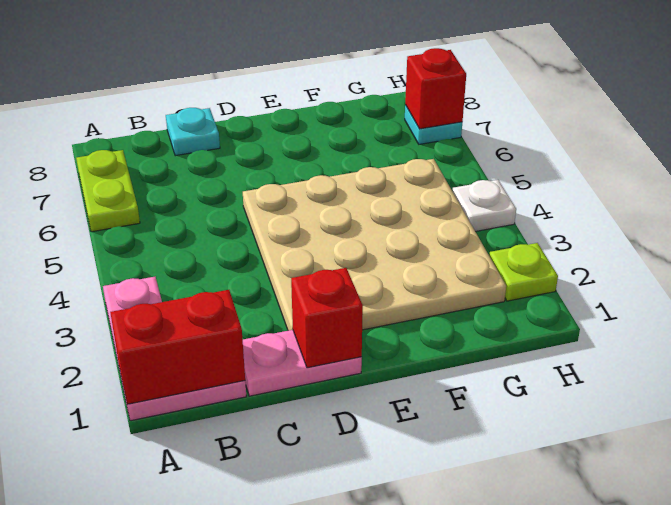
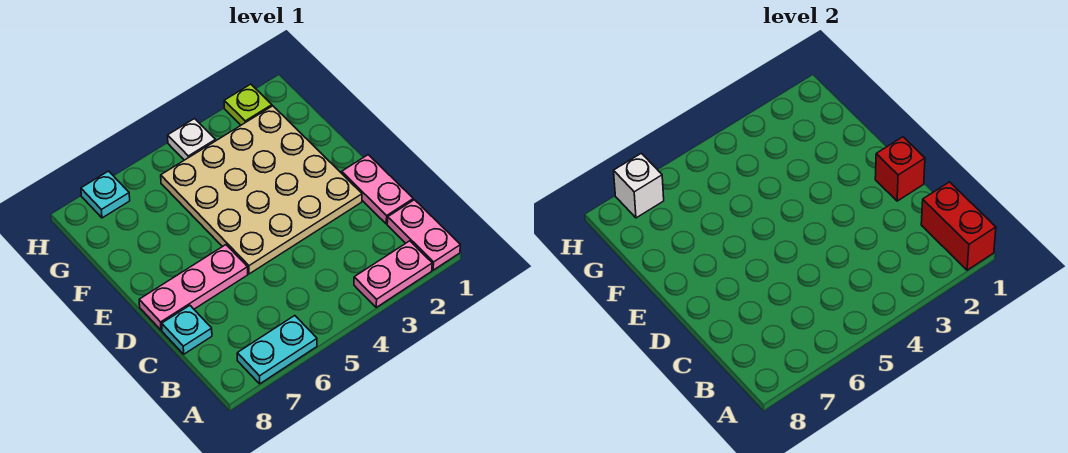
lime plate A6:A7 level 1 -> cyan plate A6:A7 level 1
none -> pink plate D6:D8 level 1
red brick H7 level 2 -> white brick H7 level 2

